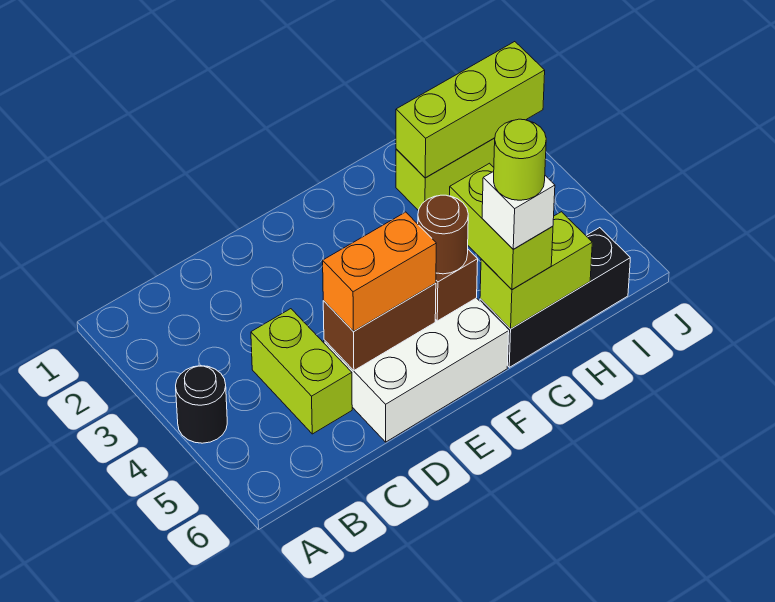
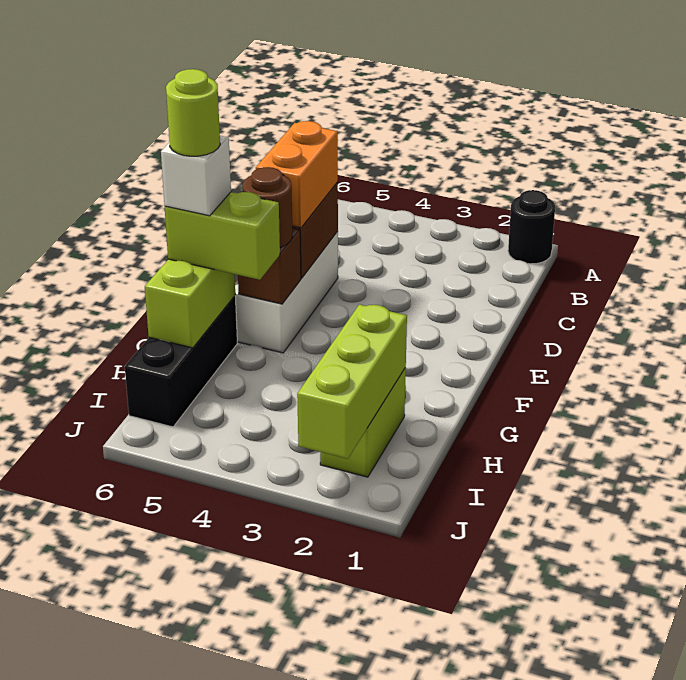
black round brick A4 level 1 -> black round brick A1 level 1
lime brick C4:C5 level 1 -> none

